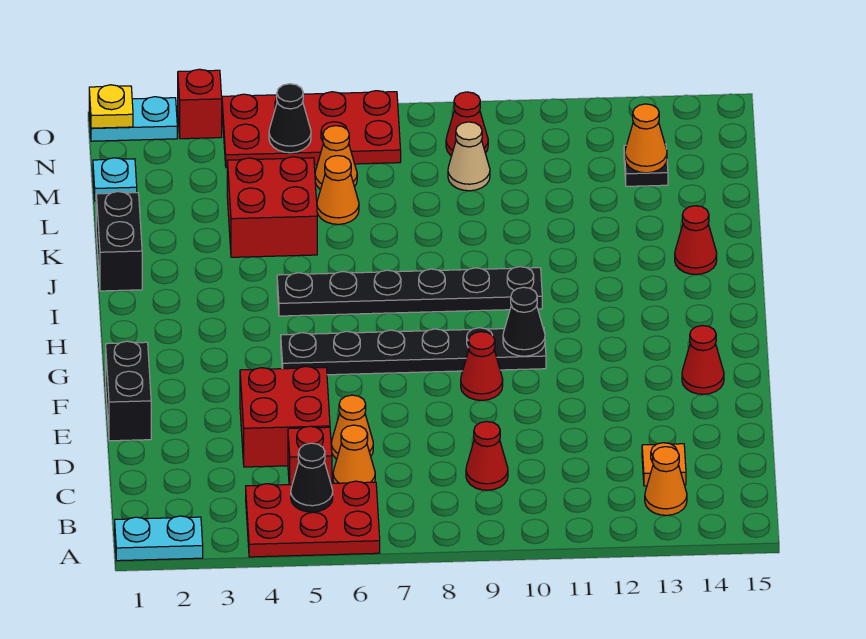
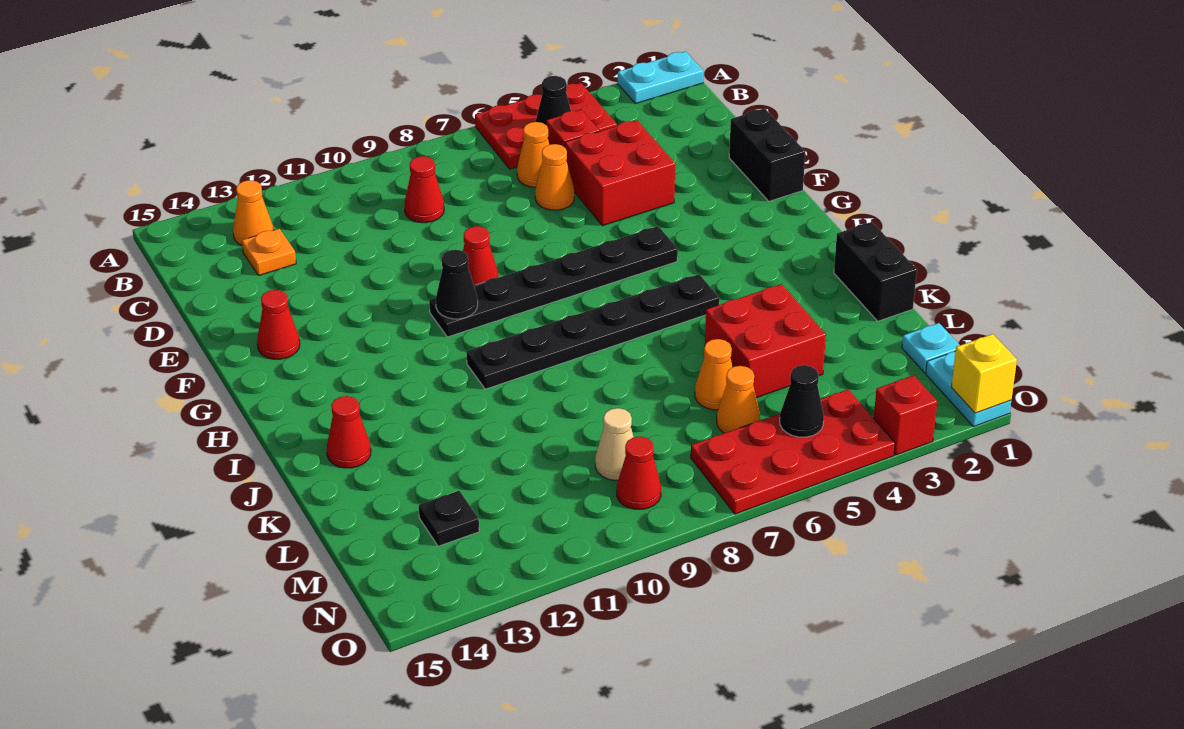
orange cone M13 level 2 -> none
cyan plate O1:O2 level 1 -> cyan plate N1:O1 level 1
yellow plate O1 level 2 -> yellow brick O1 level 2

